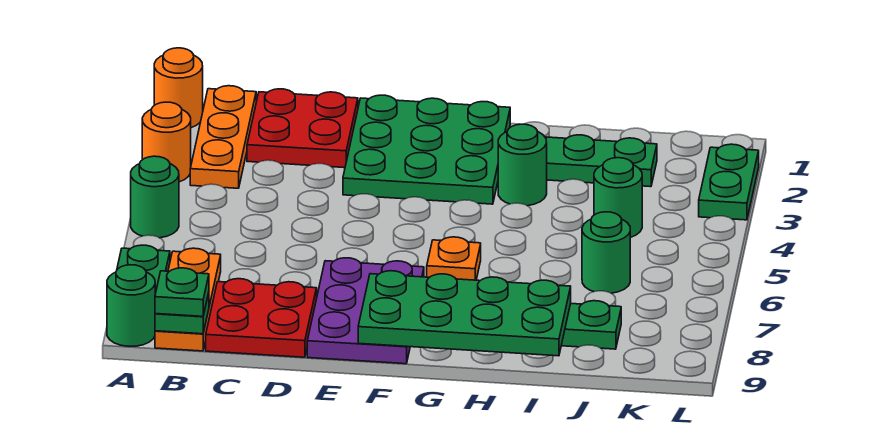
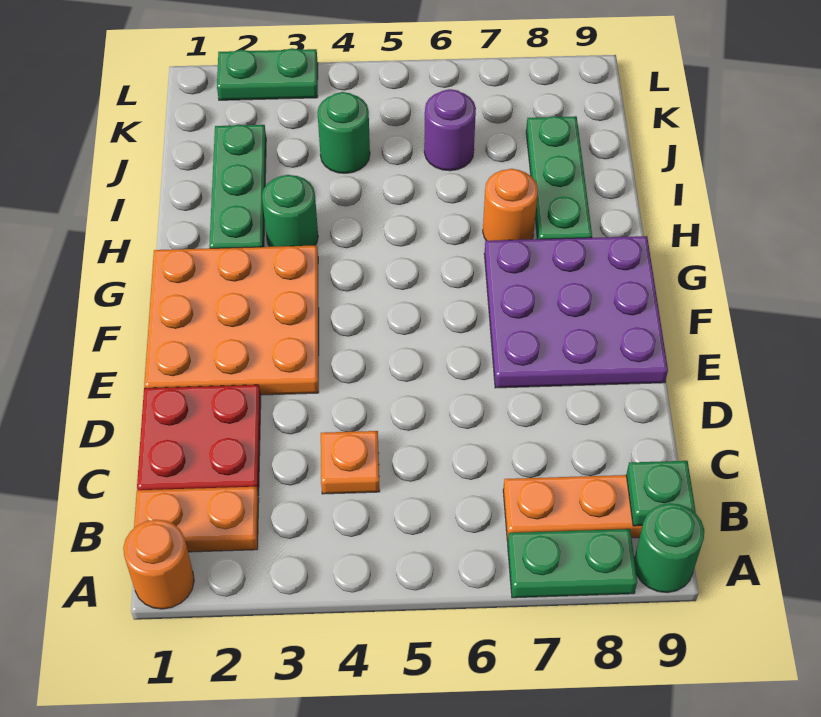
orange round brick A3 level 1 -> orange round brick H7 level 1
green round brick A5 level 1 -> none
orange plate B1:B3 level 1 -> orange plate B1:B2 level 1
green plate B9 level 3 -> none
red plate C8:D9 level 1 -> none
green plate E1:G3 level 1 -> orange plate E1:G3 level 1
purple plate E7:F9 level 1 -> purple plate E7:G9 level 1
green plate F8:I9 level 2 -> none
orange plate G6 level 1 -> orange plate C4 level 1
green round brick J6 level 1 -> purple round brick J6 level 1

